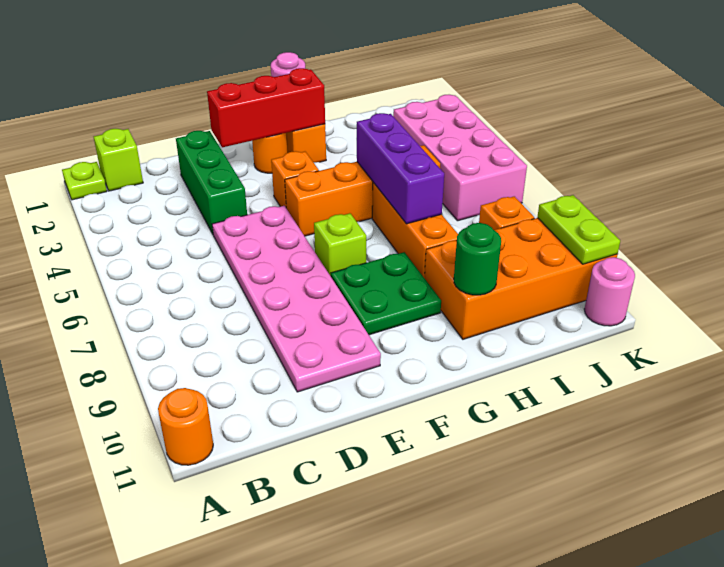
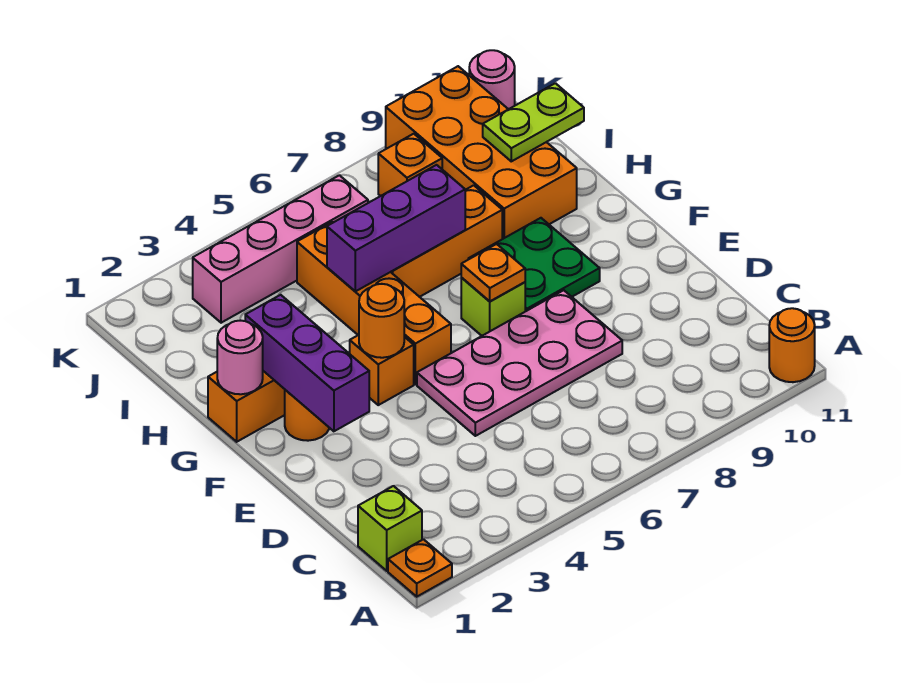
lime plate A1 level 1 -> orange plate A1 level 1
green brick D2:D4 level 1 -> none
pink plate D5:E10 level 1 -> pink plate D5:E8 level 1
red brick E2:G2 level 2 -> purple brick E2:G2 level 2
none -> orange round brick F4 level 2
none -> orange plate F7 level 2
green round brick H10 level 2 -> none
pink brick J3:K6 level 1 -> pink brick J3:J6 level 1
lime plate K9:K10 level 2 -> lime plate I10:I11 level 2

